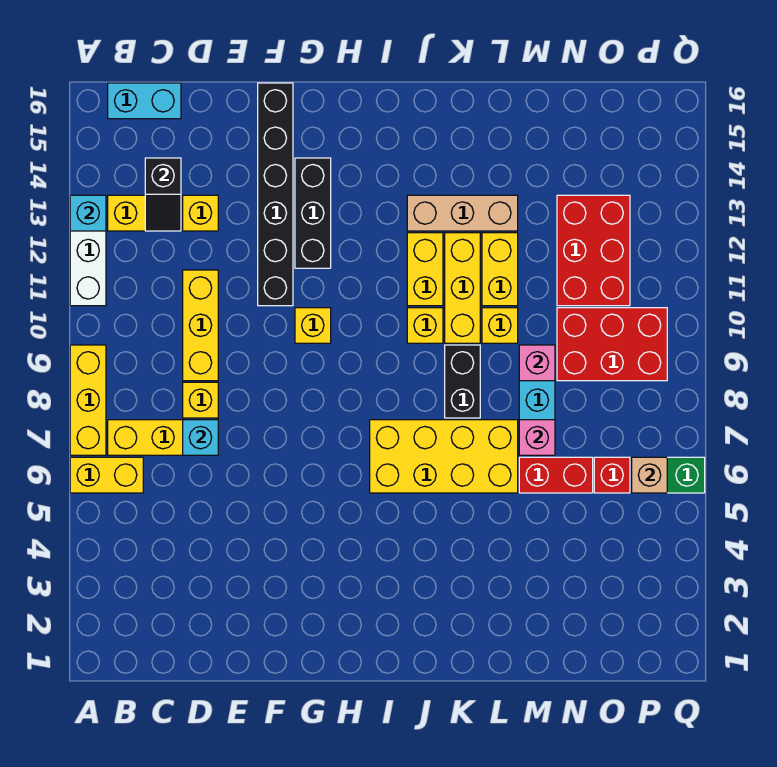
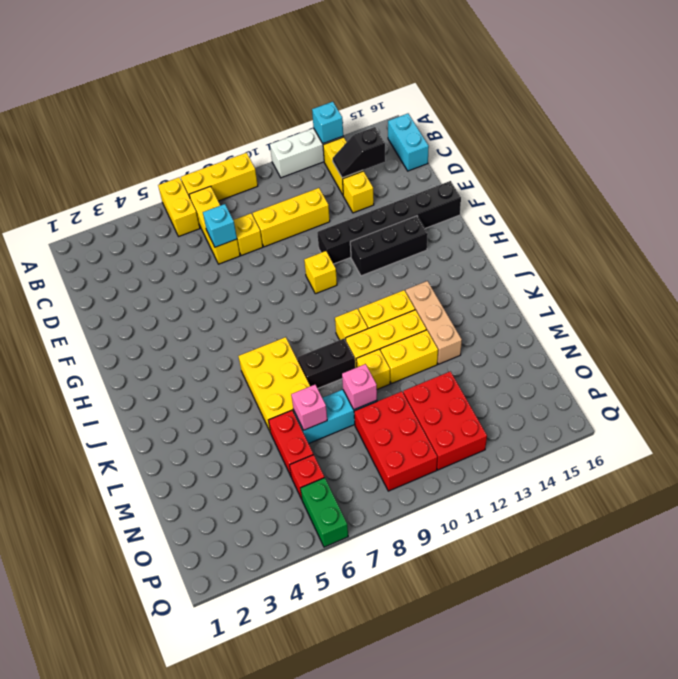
yellow brick I6:L7 level 1 -> yellow brick J6:L7 level 1
red brick N11:O13 level 1 -> red brick N11:P12 level 1
tan brick P6 level 2 -> none

